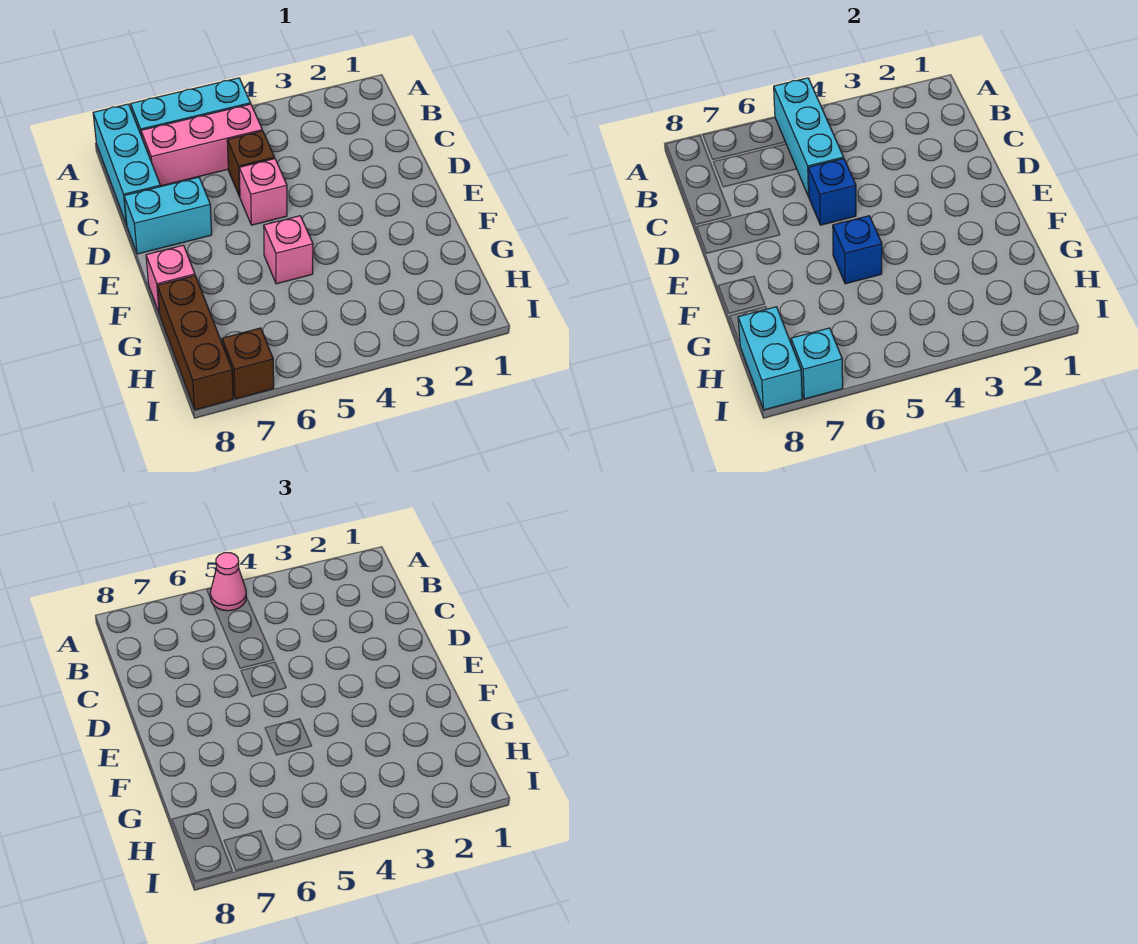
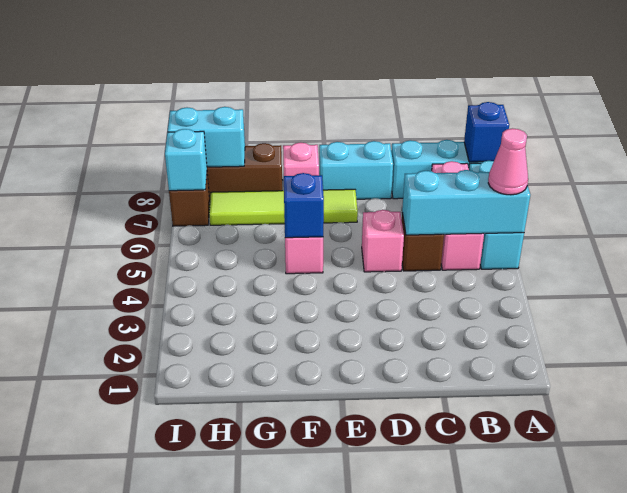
blue brick D5 level 2 -> blue brick A8 level 2
cyan brick D7:D8 level 1 -> cyan brick D8:E8 level 1
none -> lime tile E7:H7 level 1

